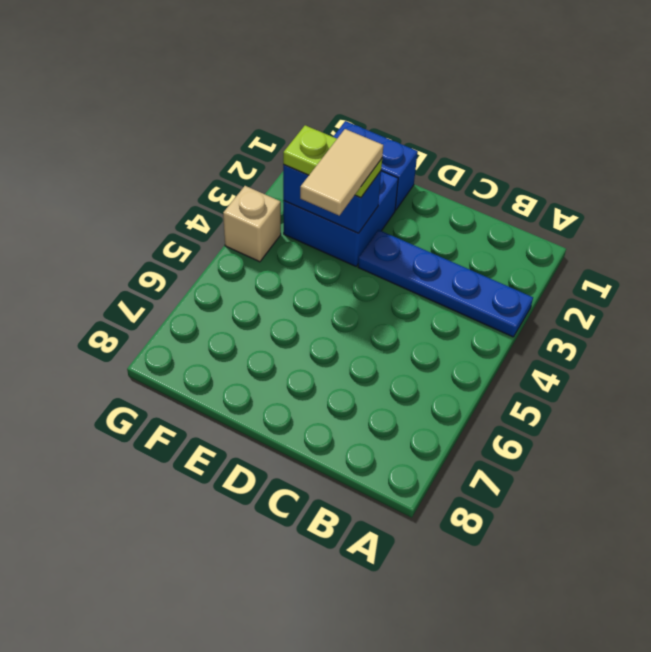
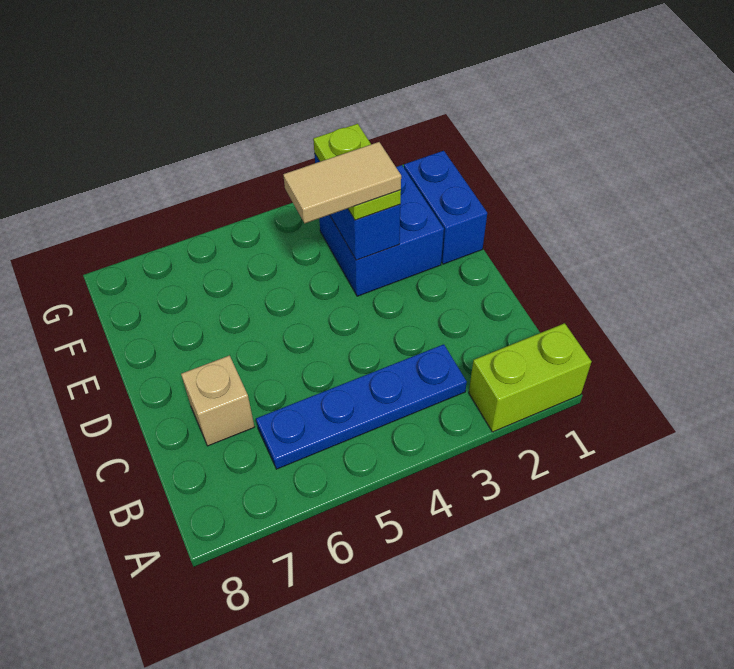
none -> lime brick A1:A2 level 1
blue plate A3:D3 level 1 -> blue plate B3:B6 level 1
tan brick G4 level 1 -> tan brick C7 level 1

